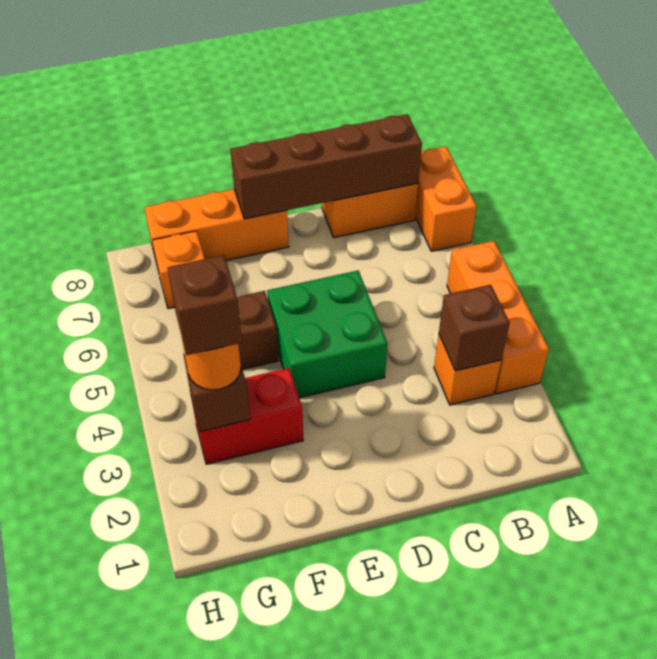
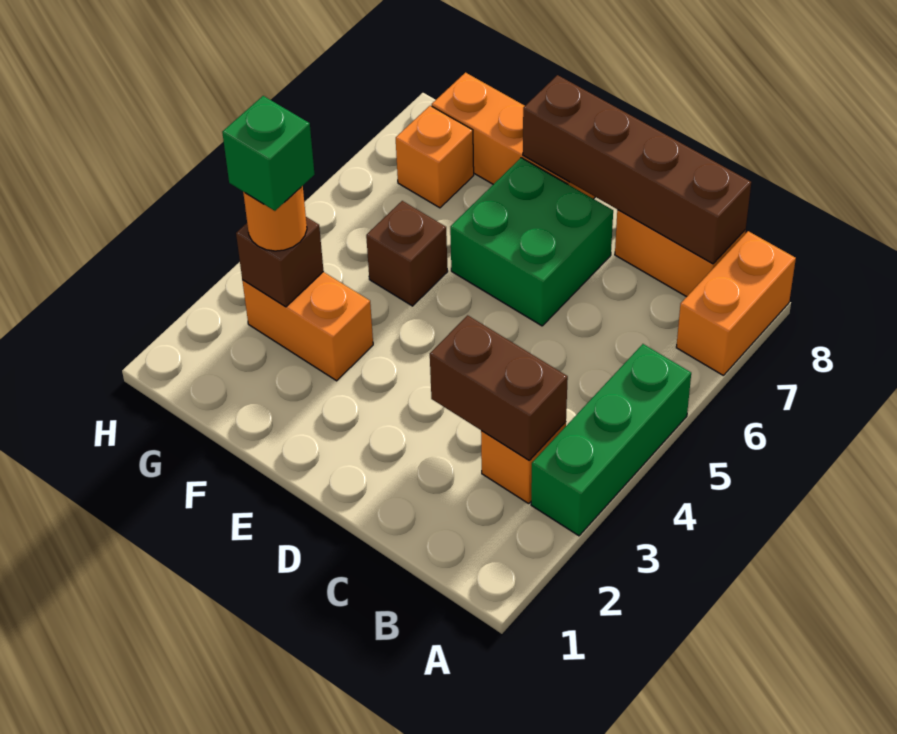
orange brick A3:A5 level 1 -> green brick A3:A5 level 1
brown brick B3 level 2 -> brown brick B3:C3 level 2
green brick D4:E5 level 1 -> green brick D6:E7 level 1
red brick F3:G3 level 1 -> orange brick F3:G3 level 1
brown brick G3 level 4 -> green brick G3 level 4

